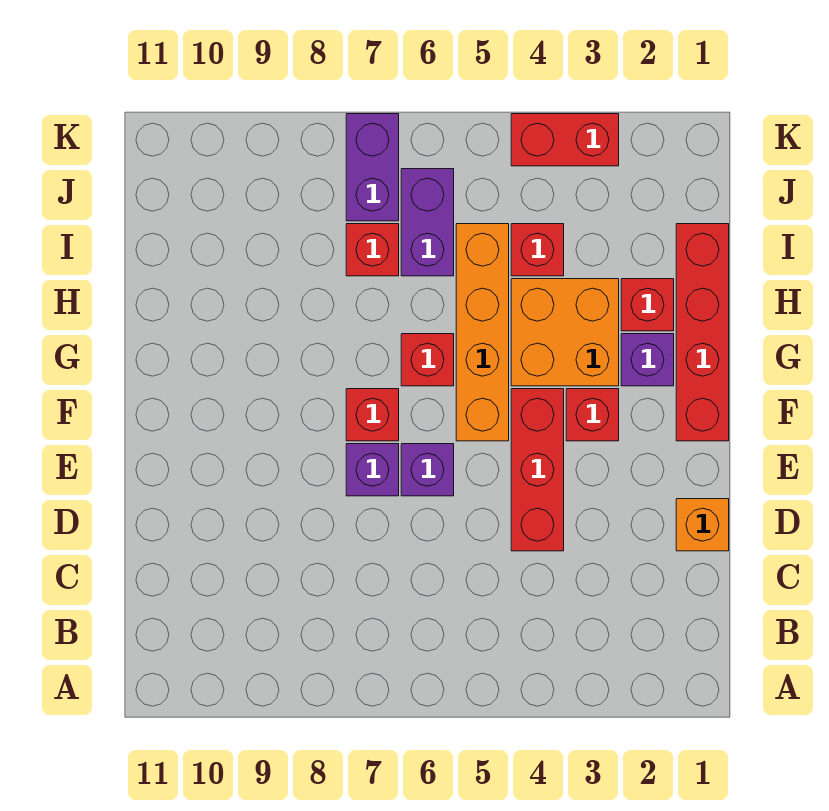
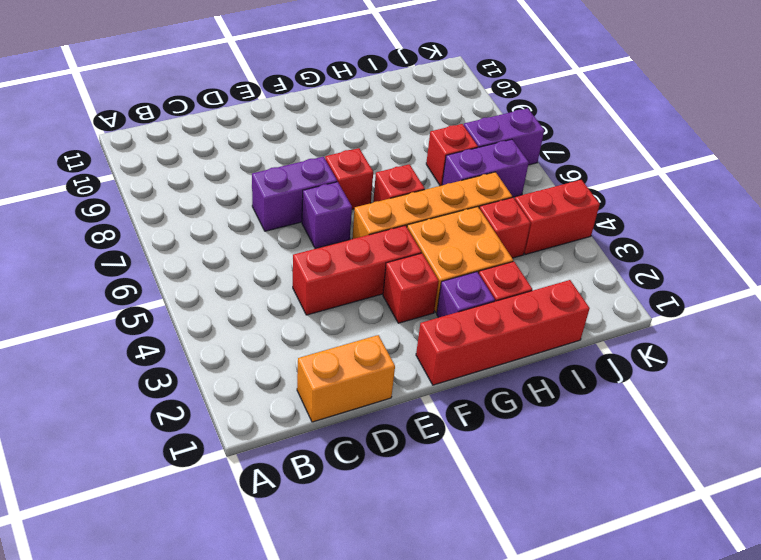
orange brick D1 level 1 -> orange brick C1:D1 level 1
purple brick E7 level 1 -> purple brick D7:E7 level 1
red brick K3:K4 level 1 -> red brick J4:K4 level 1

